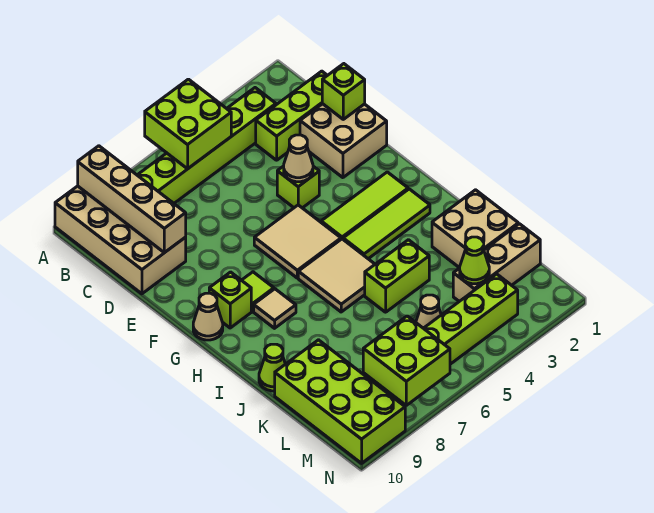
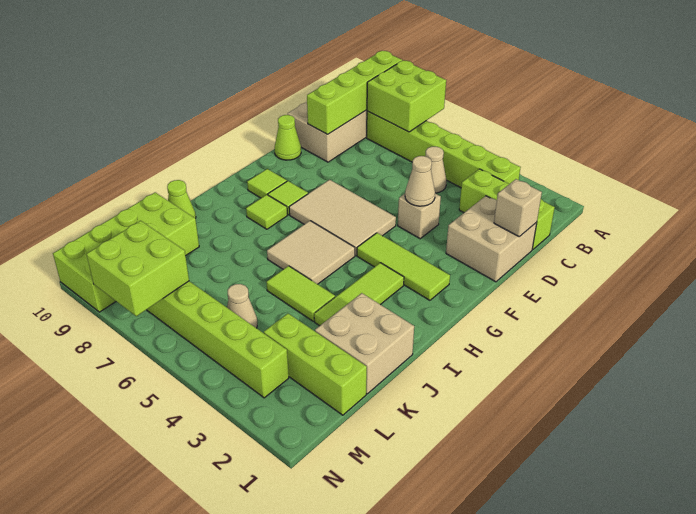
lime brick A5:B6 level 2 -> lime brick A7:B8 level 2
tan brick A9:D9 level 2 -> lime brick A9:D9 level 2
lime brick D1 level 2 -> tan brick D1 level 2
lime brick E4 level 1 -> tan brick E4 level 1
tan tile F5:G6 level 1 -> tan tile F5:G7 level 1
lime brick G9 level 1 -> lime tile G9 level 1
tan cone G10 level 1 -> tan cone C5 level 1
lime tile H2:H4 level 1 -> lime tile H3:J3 level 1
tan tile H8 level 1 -> lime tile H8 level 1
lime brick J4:J5 level 1 -> lime tile J4:J5 level 1
tan brick L1:L3 level 1 -> lime brick L1:L3 level 1
lime cone L3 level 2 -> lime cone E10 level 1

